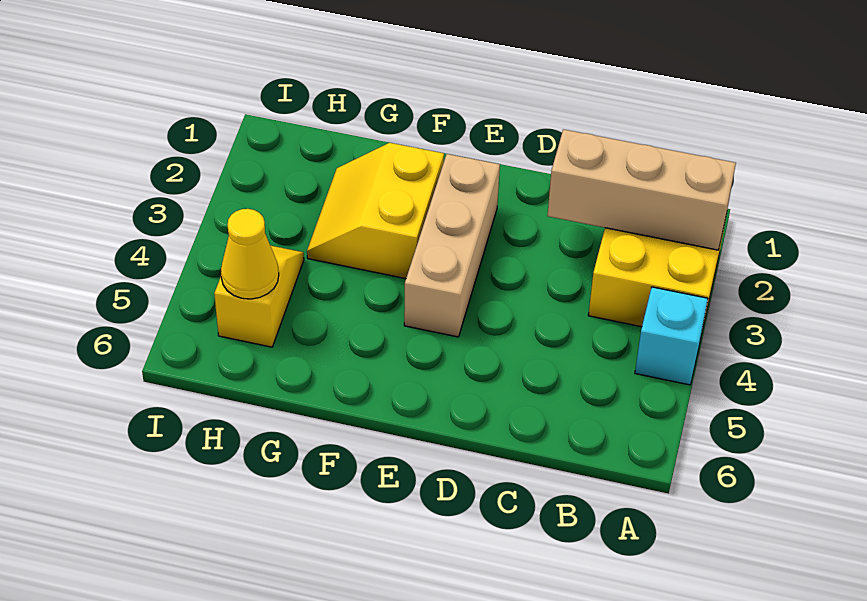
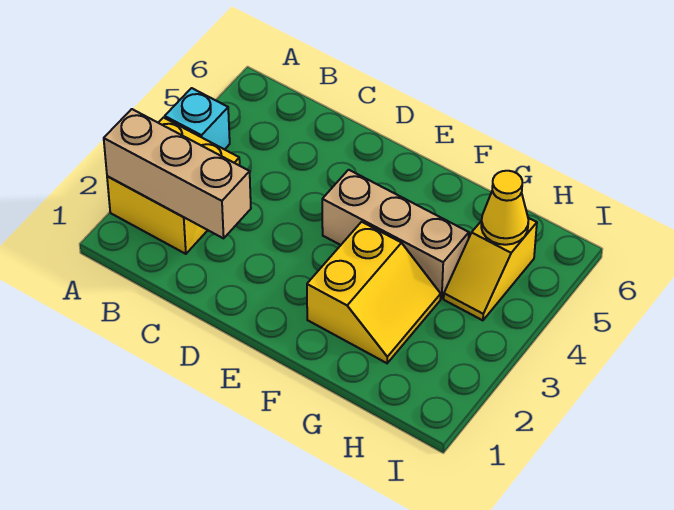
tan brick E2:E4 level 1 -> tan brick E4:G4 level 1

